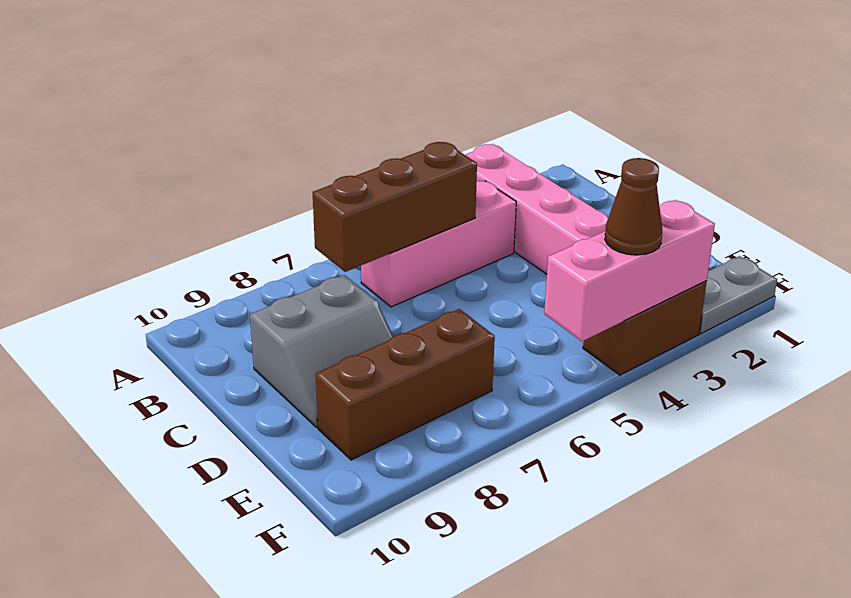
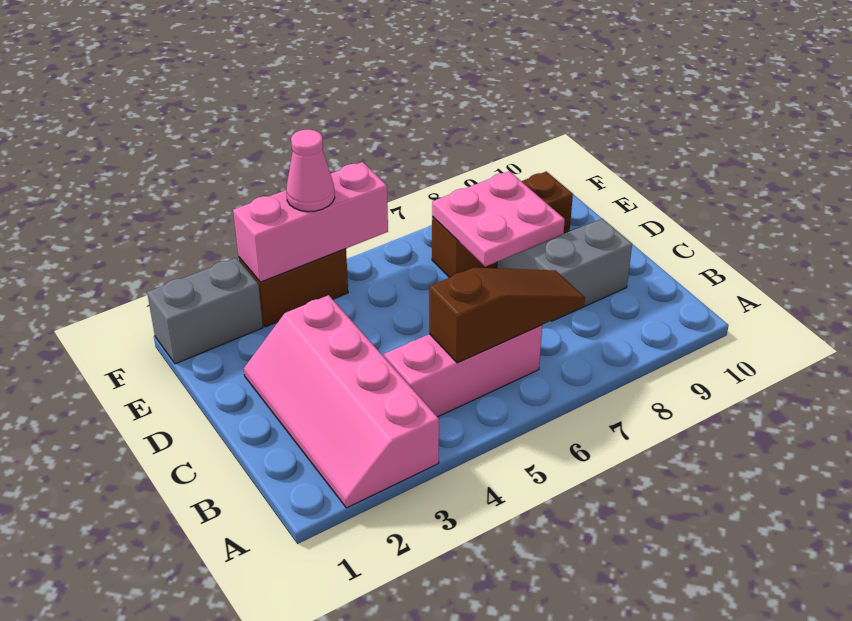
brown brick B5:B7 level 2 -> brown slope B5:B7 level 2 top 5
none -> pink plate D7:E8 level 2
grey plate F1:F2 level 1 -> grey brick F1:F2 level 1
brown cone F4 level 3 -> pink cone F4 level 3

